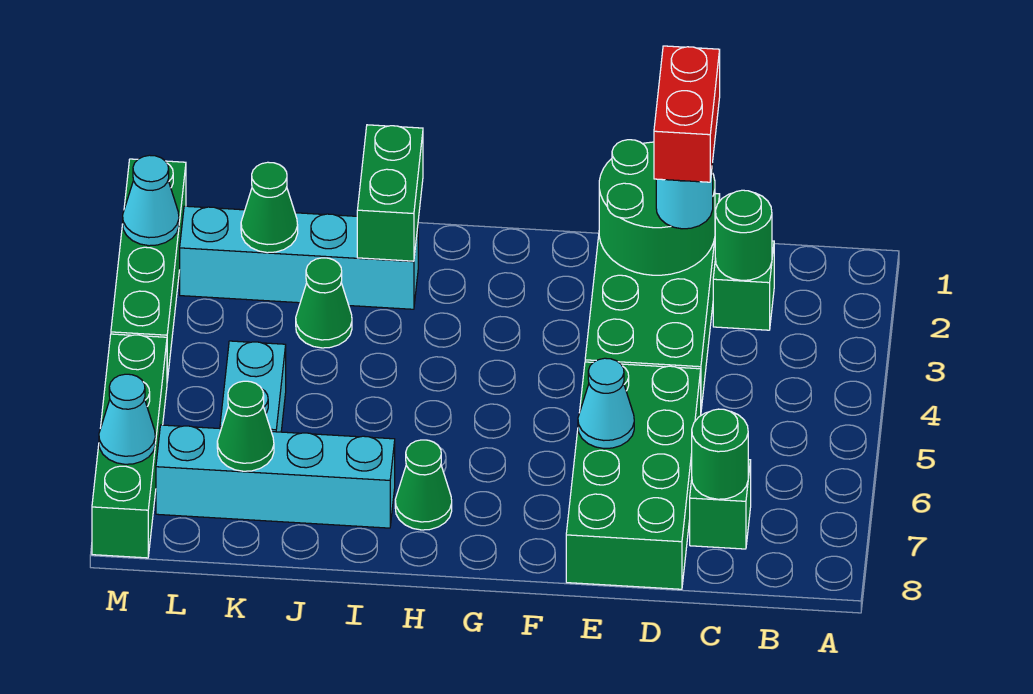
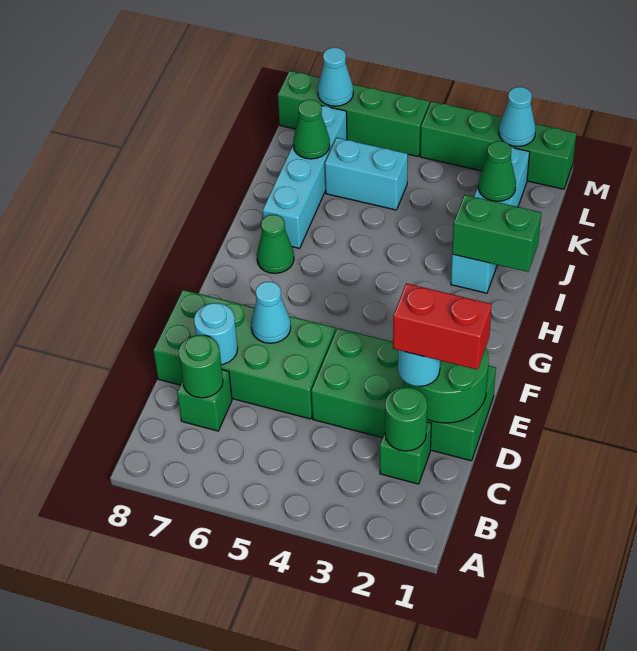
none -> cyan round brick D7 level 2
green cone J3 level 1 -> none

